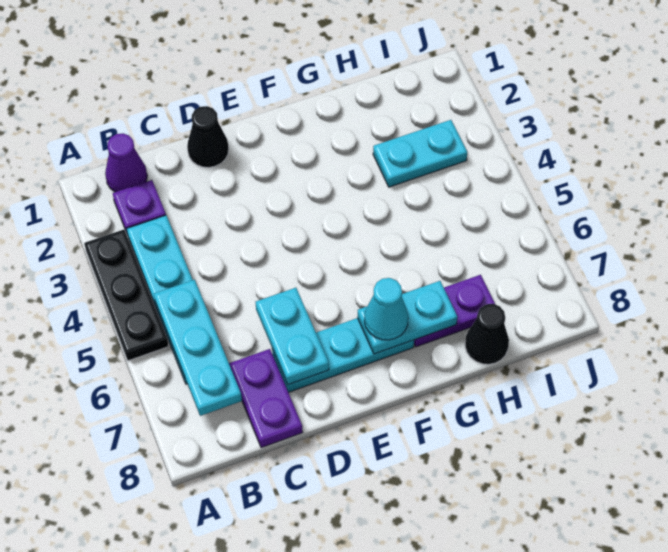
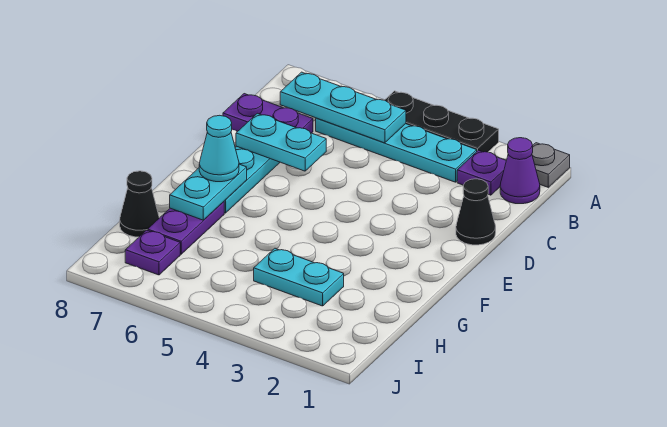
none -> grey plate A1 level 1
cyan plate H3:I3 level 1 -> cyan plate H3:H4 level 1
none -> purple plate I7 level 1

